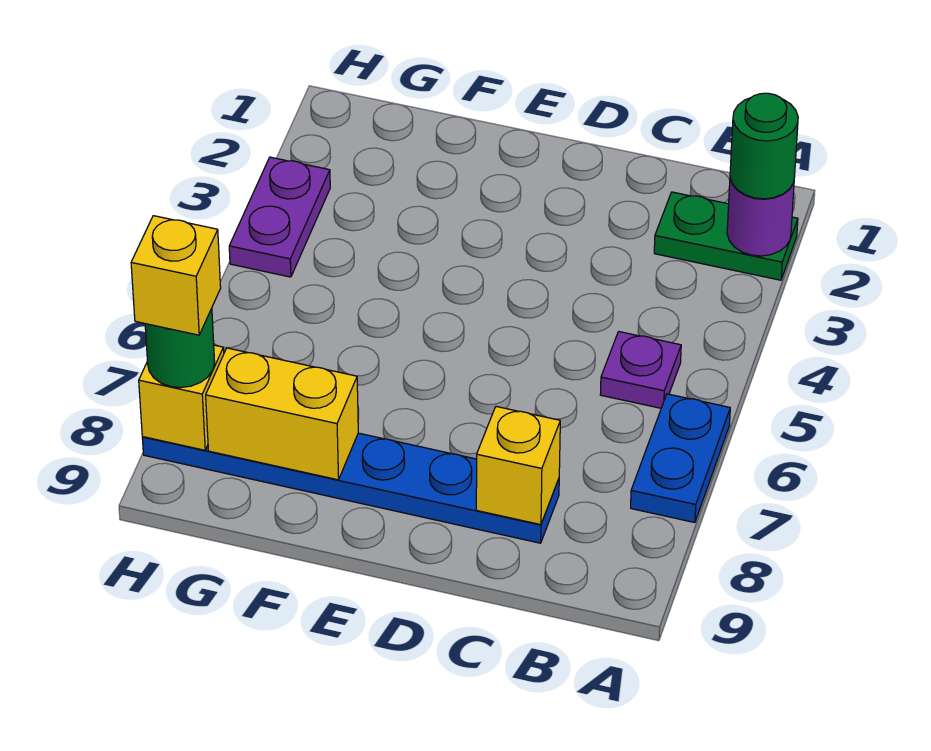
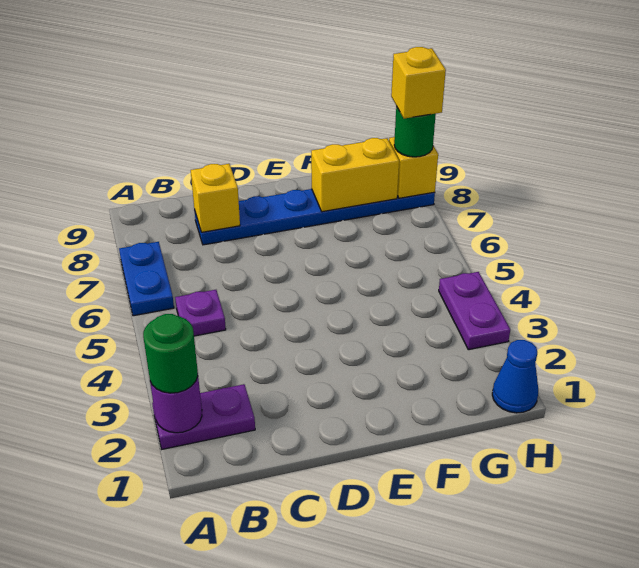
green plate A2:B2 level 1 -> purple plate A2:B2 level 1
none -> blue cone H1 level 1

